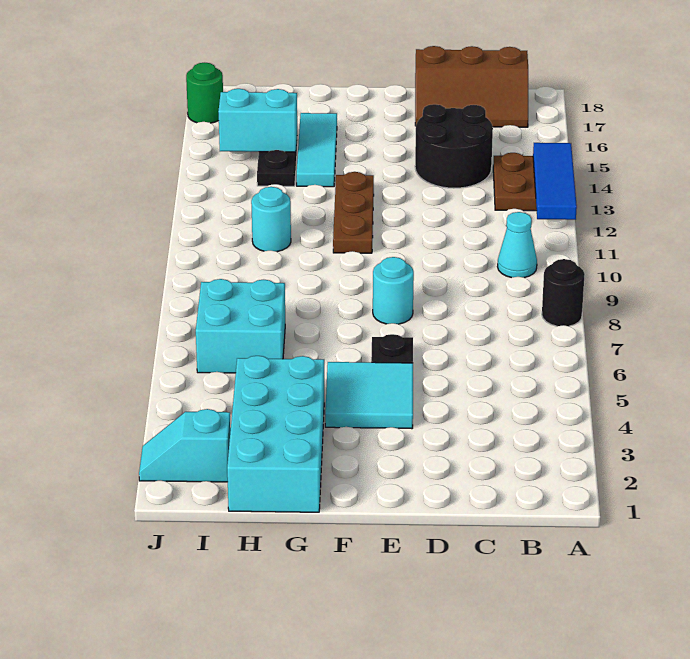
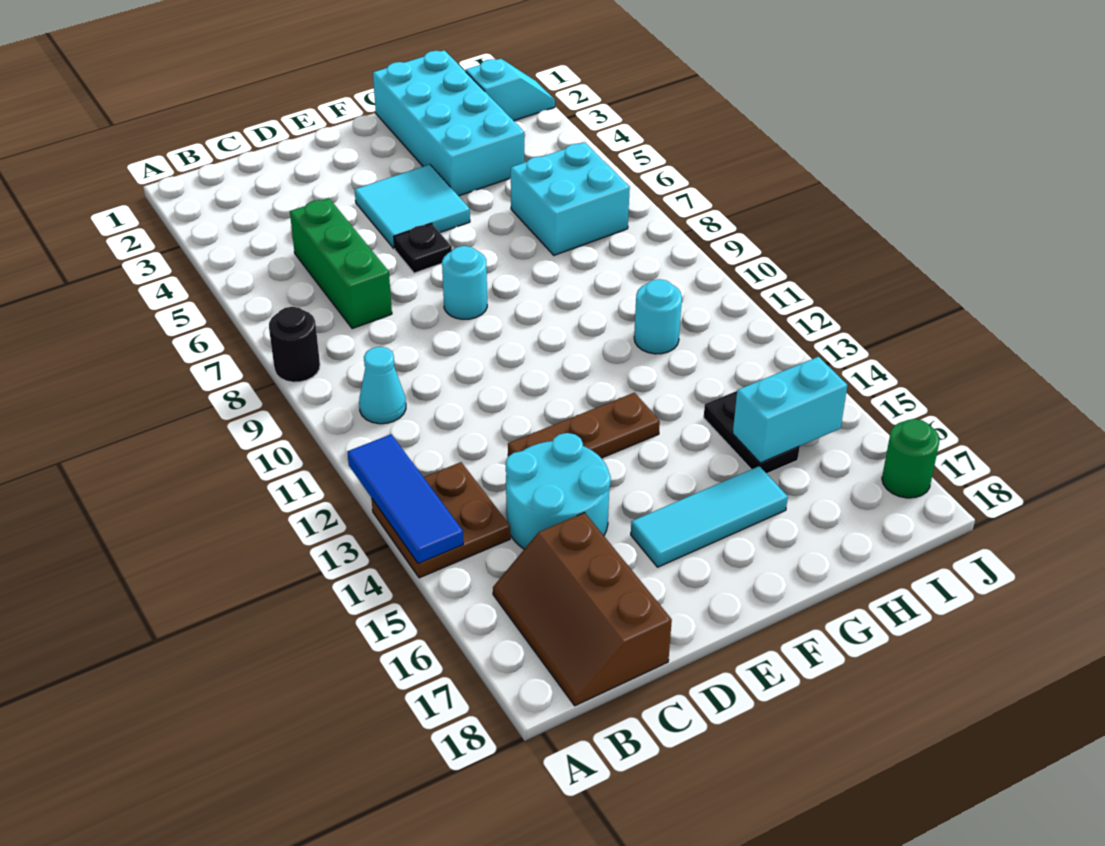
brown slope B17:D18 level 1 top 18 -> brown slope B16:C18 level 1 top C
none -> green brick C5:C7 level 1
black round brick C14:D15 level 1 -> cyan round brick C14:D15 level 1
brown plate F11:F13 level 1 -> brown plate D13:F13 level 1
cyan tile G14:G16 level 1 -> cyan tile E16:G16 level 1

